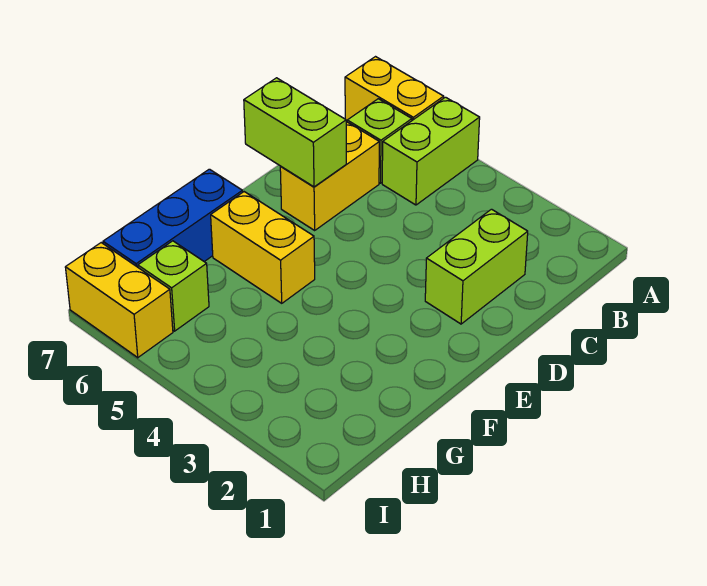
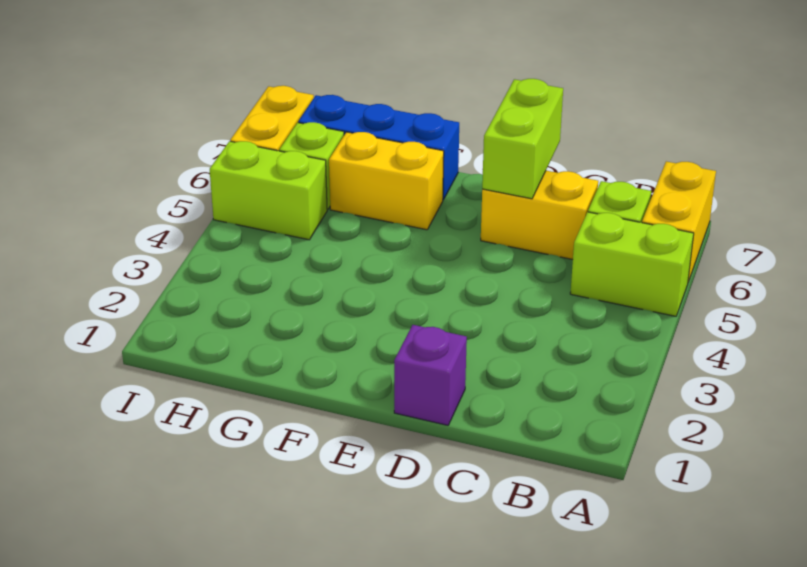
lime brick C2:D2 level 1 -> lime brick H5:I5 level 1
none -> purple brick D1 level 1
yellow brick F5:F6 level 1 -> yellow brick F6:G6 level 1

